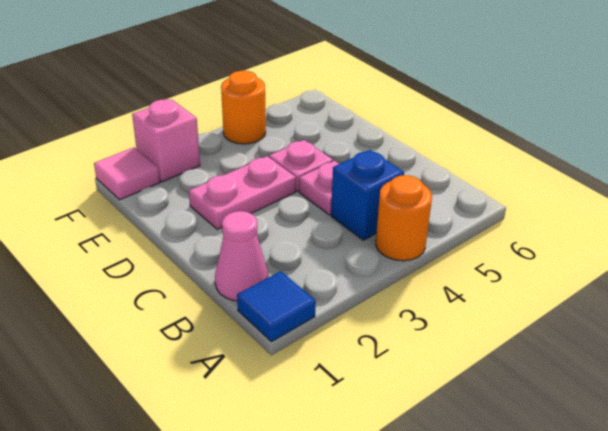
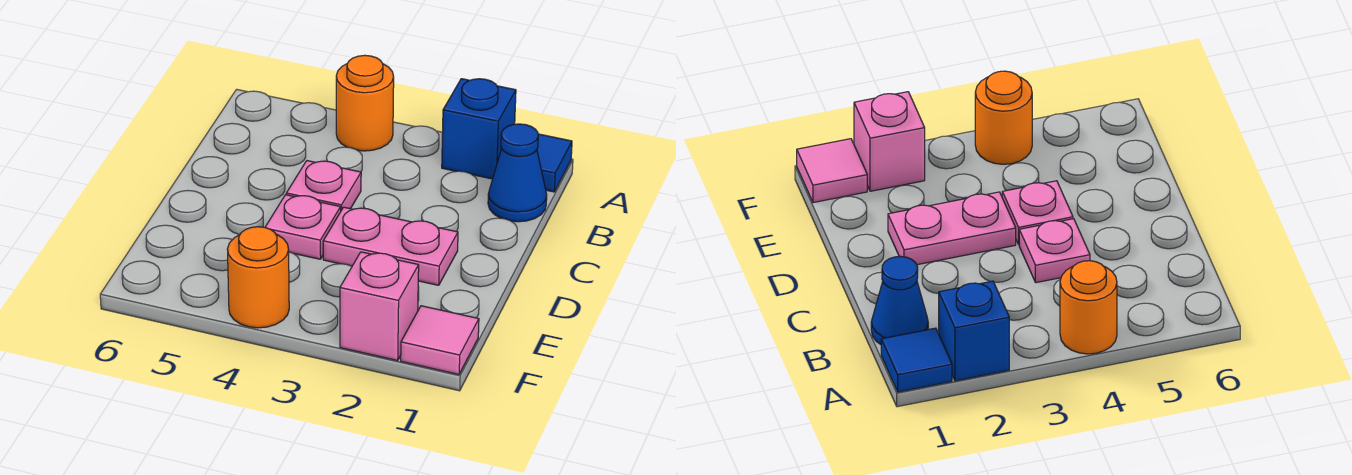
pink cone B1 level 1 -> blue cone B1 level 1
blue brick B4 level 1 -> blue brick A2 level 1

